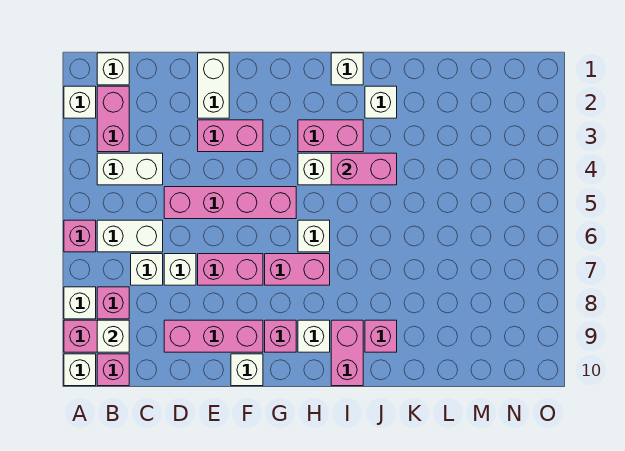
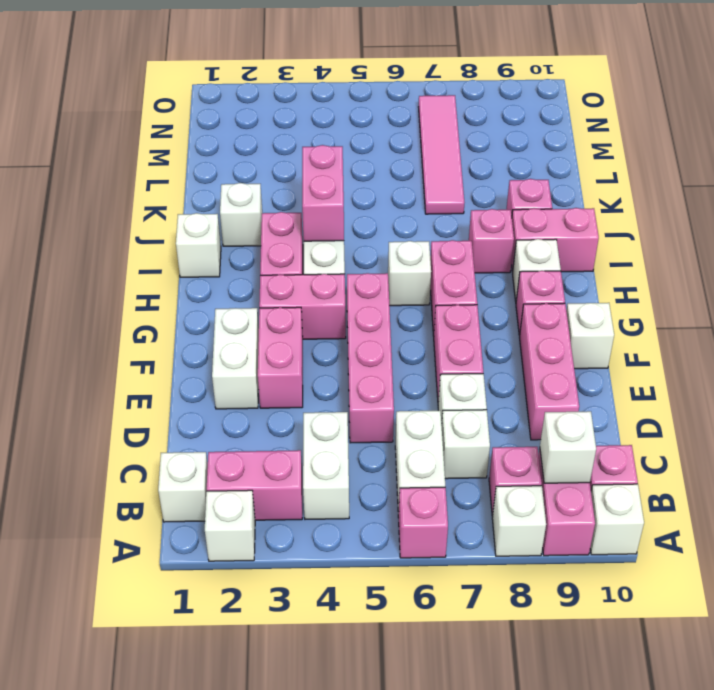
white brick E1:E2 level 1 -> white brick E2:F2 level 1
none -> pink brick G3:G4 level 1
none -> pink brick I8 level 1
none -> pink tile K7:N7 level 1

